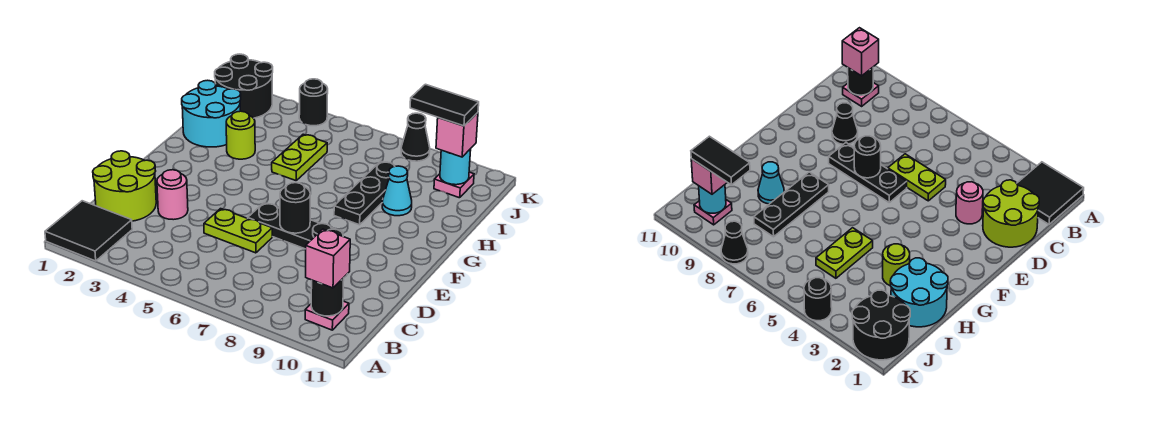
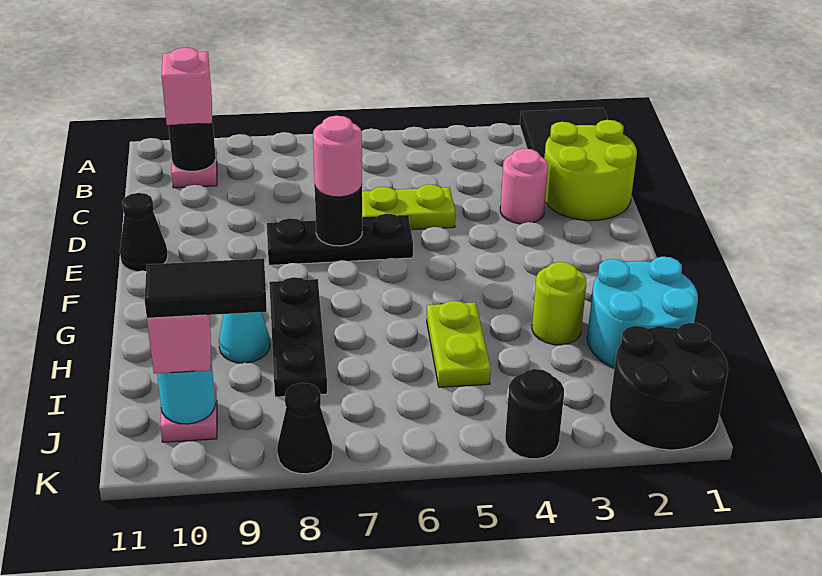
black cone D9 level 1 -> black cone E11 level 1
none -> pink round brick E7 level 3

